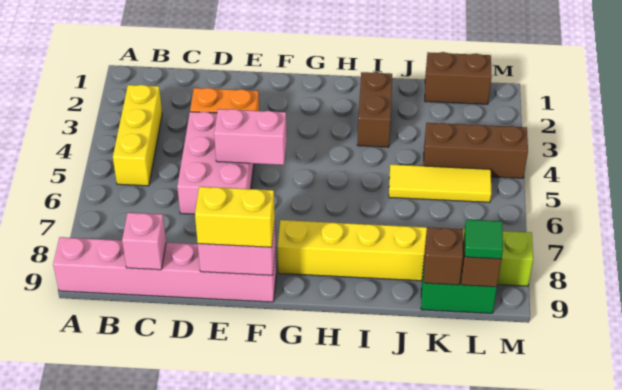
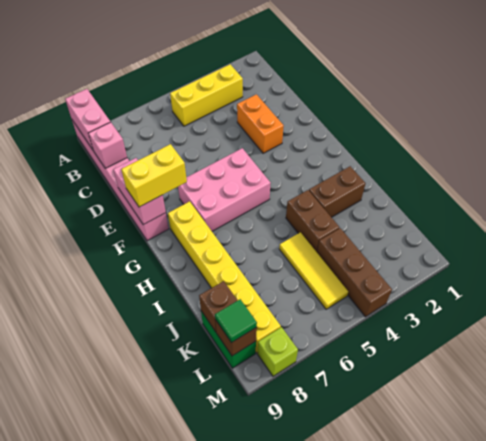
pink brick D4:E6 level 1 -> pink brick F5:G7 level 1
pink brick E5:F5 level 2 -> pink brick A9:B9 level 2
yellow brick E9:F9 level 3 -> yellow brick F8:F9 level 3
brown brick K1:L1 level 1 -> brown brick I4:J4 level 1

